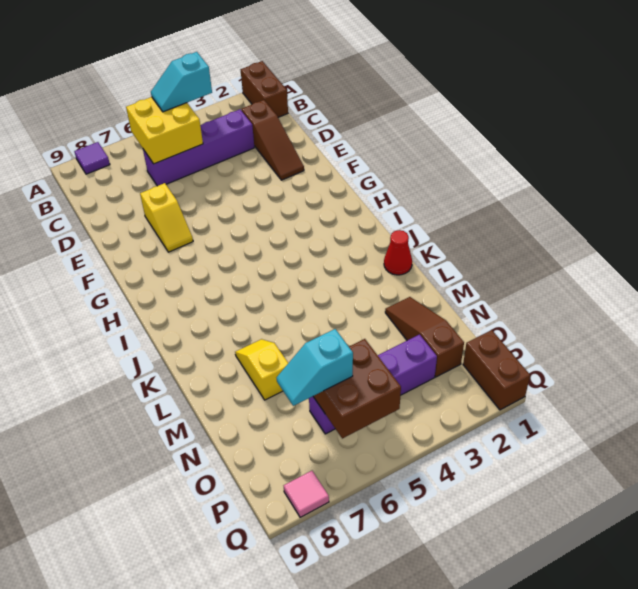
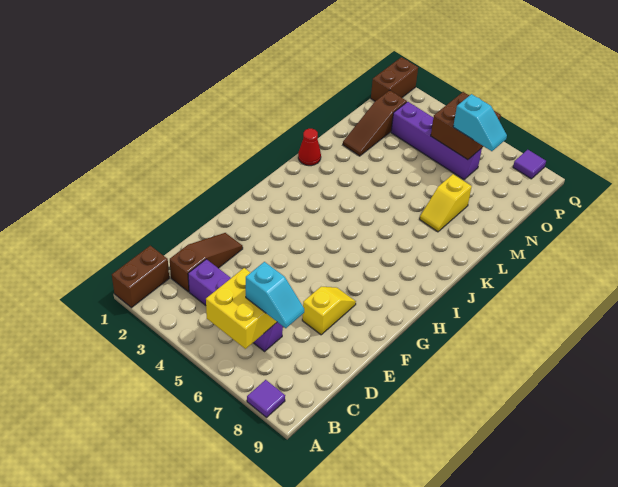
cyan slope B4:B5 level 3 top 4 -> cyan slope C6:C7 level 3 top 6
pink tile Q8 level 1 -> purple tile Q8 level 1

